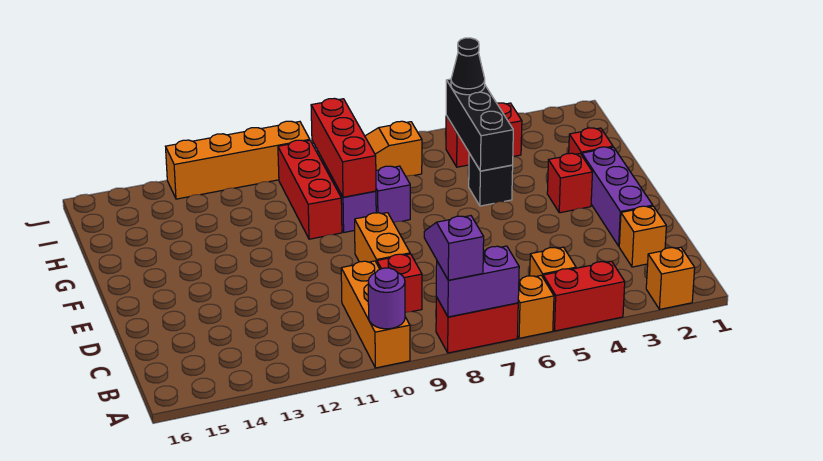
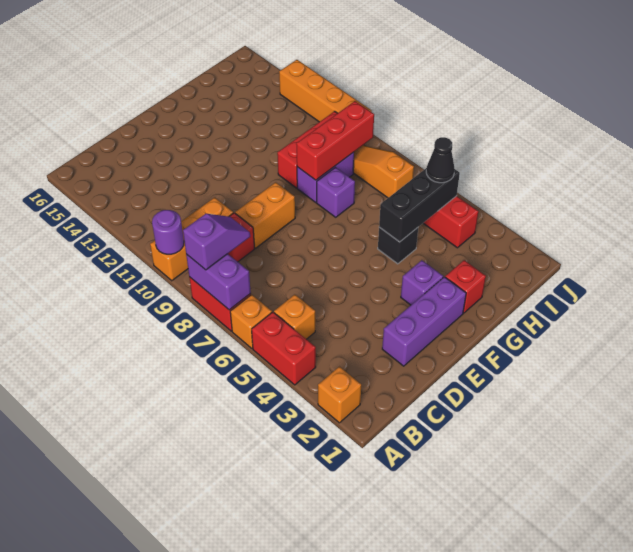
orange brick C2 level 1 -> none
red brick F3 level 1 -> purple brick F3 level 1

